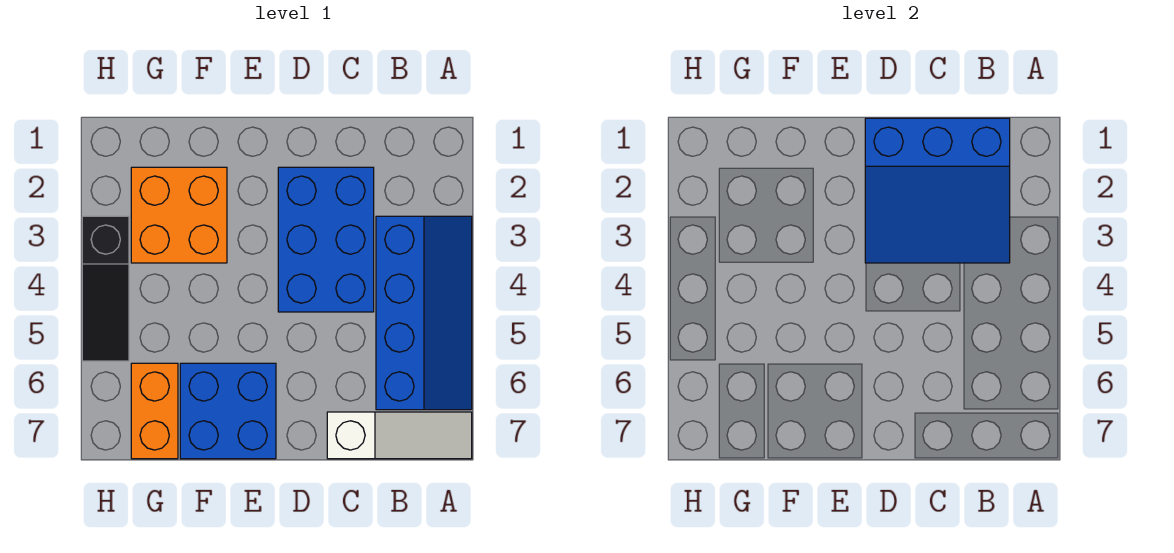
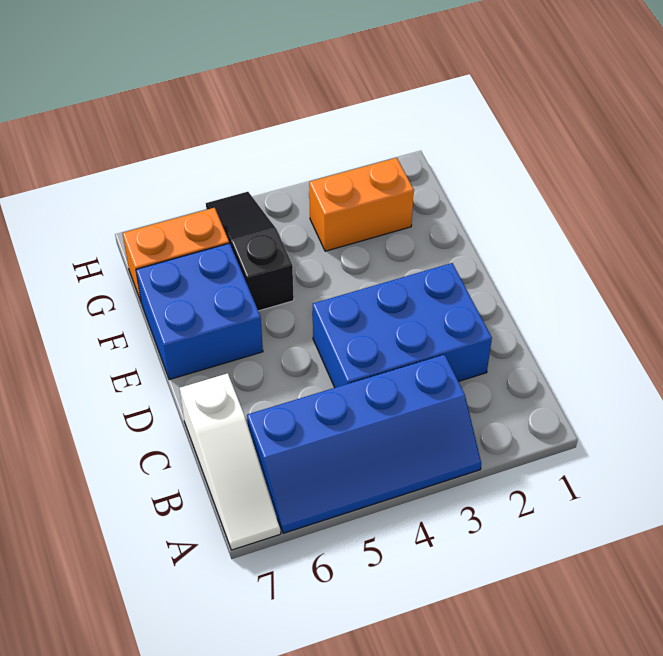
blue slope B1:D3 level 2 top 1 -> none
orange brick F2:G3 level 1 -> orange brick G2:G3 level 1
black slope H3:H5 level 1 top 3 -> black slope F5:H5 level 1 top F

